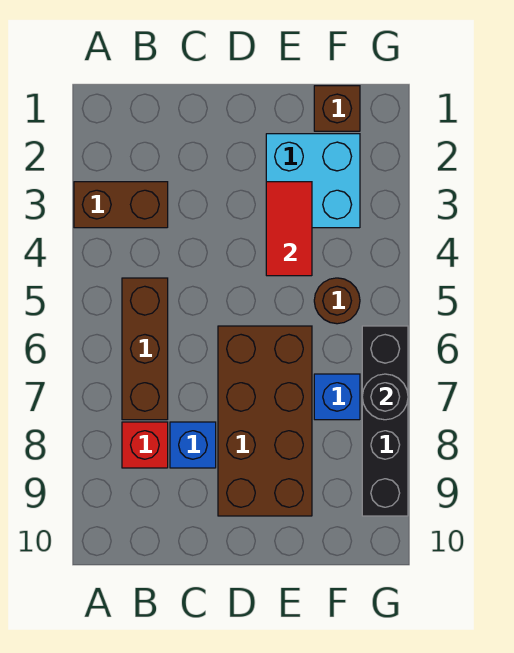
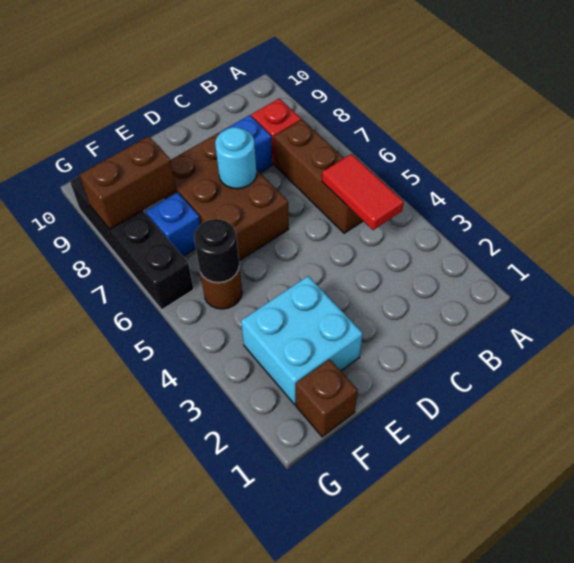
brown brick A3:B3 level 1 -> brown brick F8:G8 level 2
brown brick D6:E9 level 1 -> brown brick D6:E8 level 1
none -> cyan round brick D7 level 2
red tile E3:E4 level 2 -> red tile B4:B5 level 2
black round brick G7 level 2 -> black round brick F5 level 2

